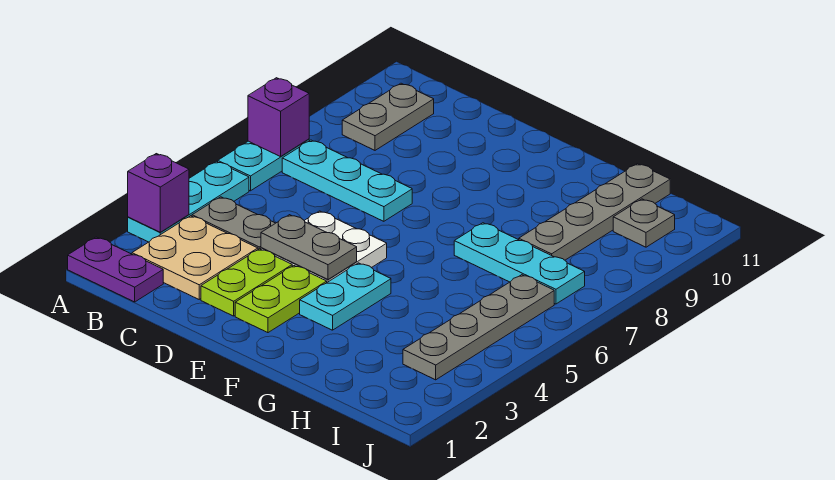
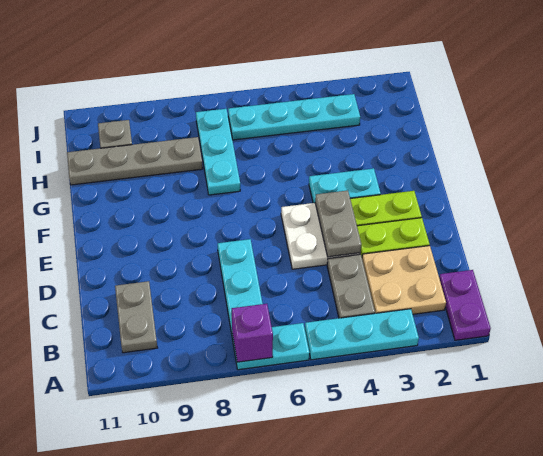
purple brick A3 level 2 -> none
grey plate B9:B10 level 1 -> grey plate B10:C10 level 1
grey plate I3:I6 level 1 -> cyan plate I3:I6 level 1

